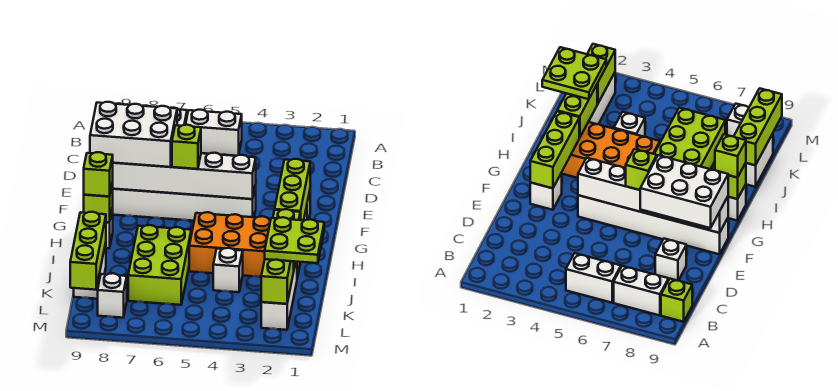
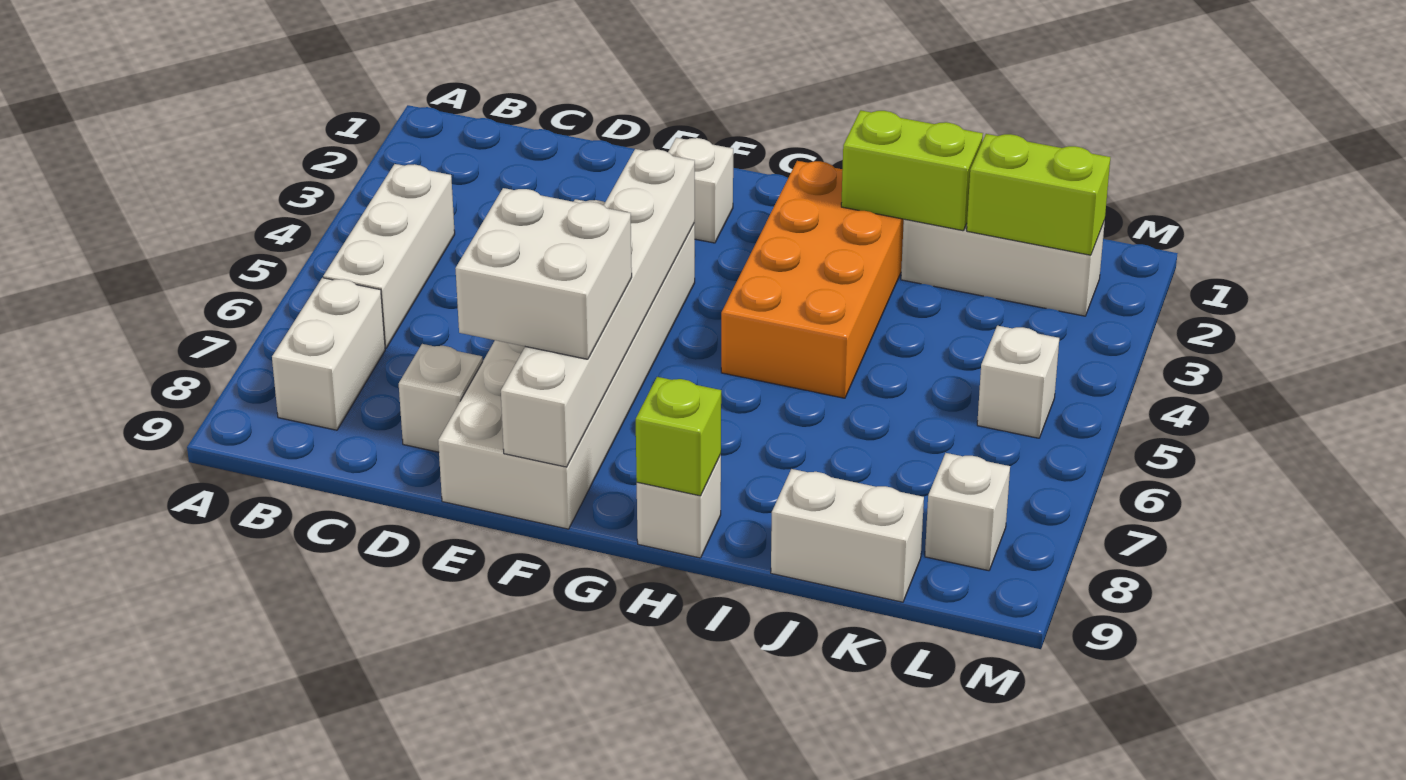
white brick B5:B6 level 1 -> white brick B4:B6 level 1
lime brick B9 level 1 -> none
white brick E7:F9 level 3 -> white brick E7:F8 level 3
lime brick F2:H2 level 2 -> none
white brick F4:F9 level 1 -> white brick E4:F9 level 1
lime brick F6 level 3 -> none
lime brick H9 level 3 -> none
lime brick I6:K7 level 1 -> none
lime plate J1:K2 level 3 -> none
white brick J4 level 1 -> white brick L5 level 1
lime brick J9:L9 level 2 -> none

